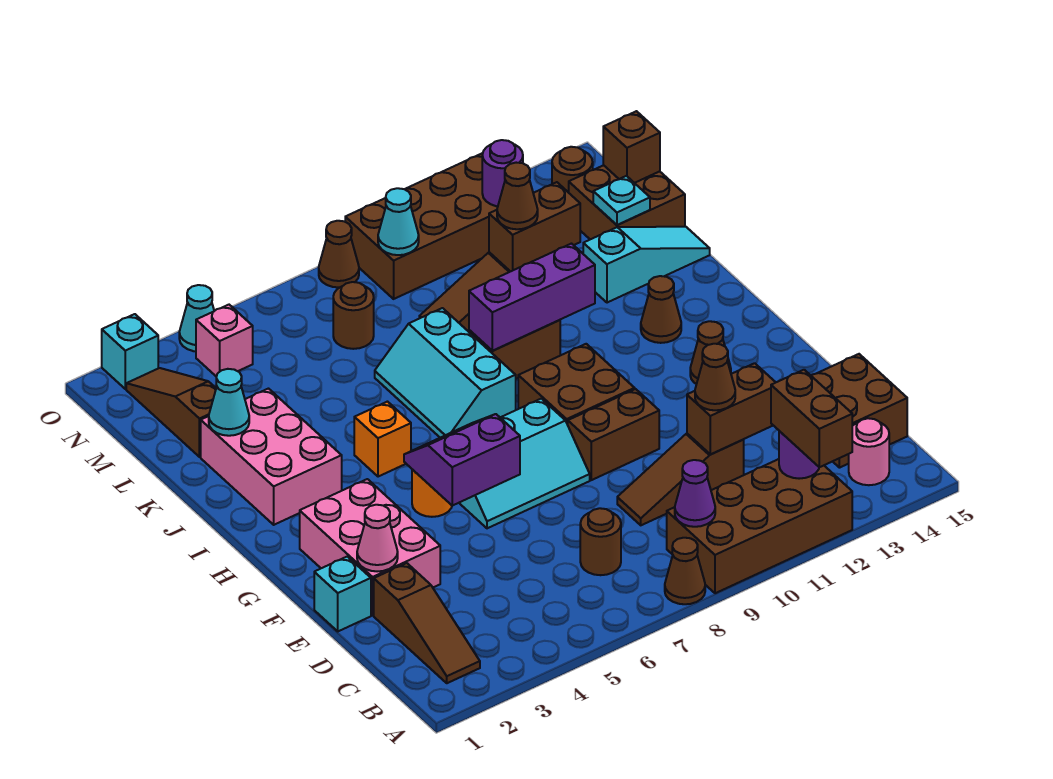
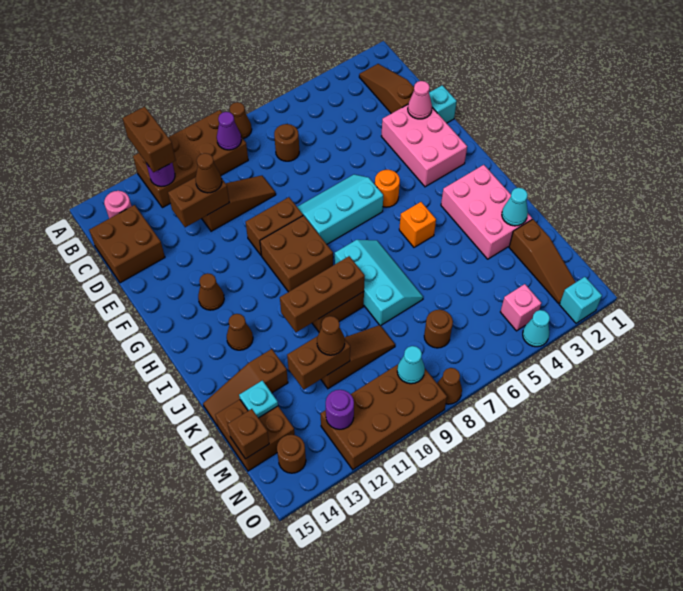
purple slope F5:G6 level 2 top F -> none
purple brick J9:J11 level 2 -> brown brick J9:J11 level 2
cyan slope K13:K15 level 1 top 13 -> brown slope K13:K15 level 1 top 13

